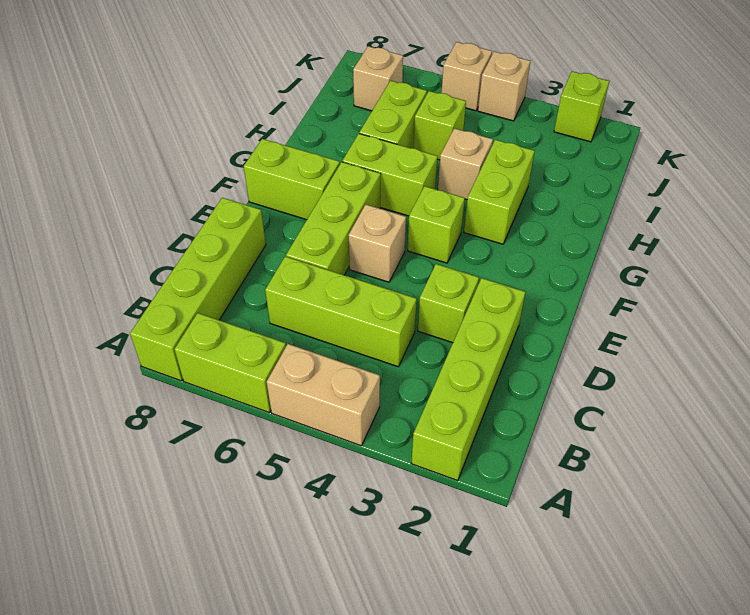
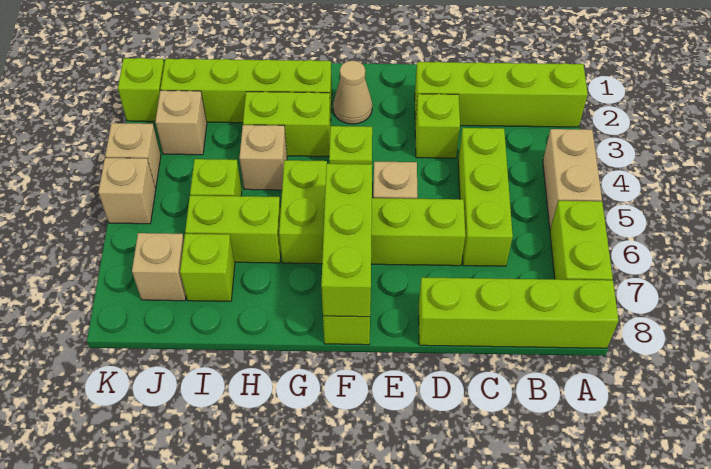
none -> tan cone F2 level 1
none -> lime brick F6:F8 level 2
none -> lime brick G2:J2 level 1
none -> lime brick I7 level 1
none -> tan brick J3 level 1

